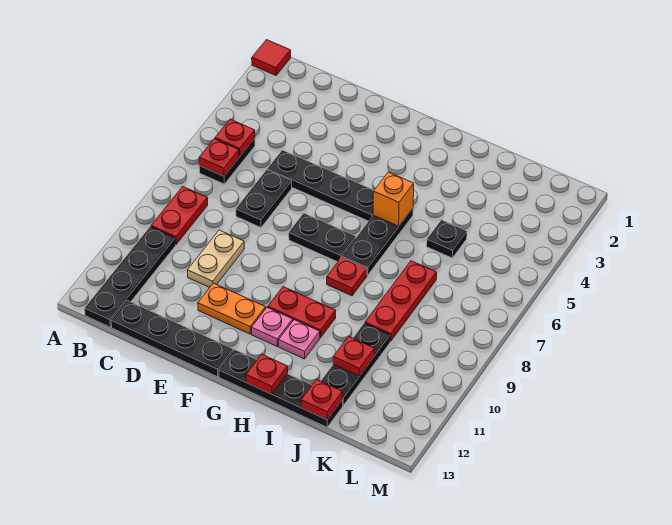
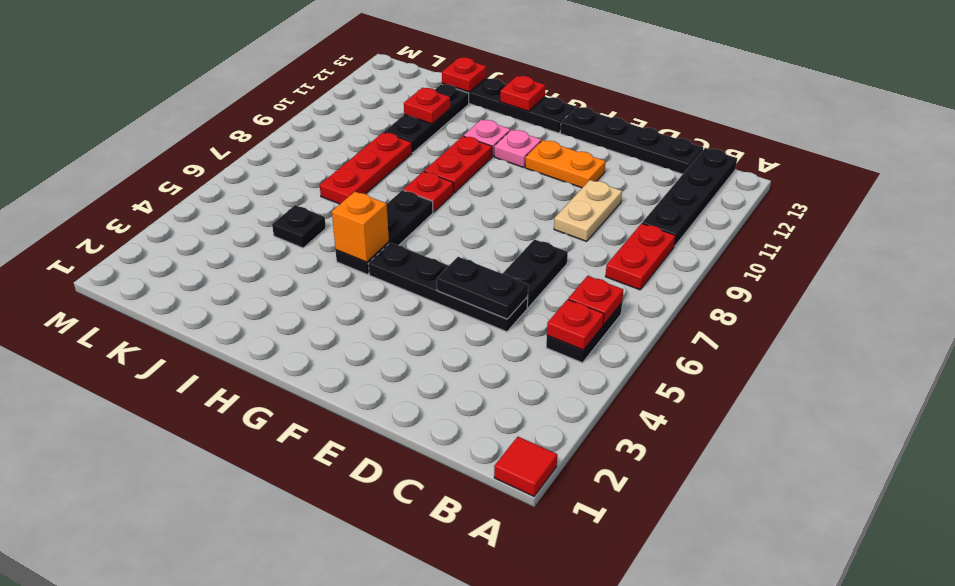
black plate F7:G7 level 1 -> black plate D5:E5 level 2
red plate G10:H10 level 1 -> red plate H9:H10 level 1

